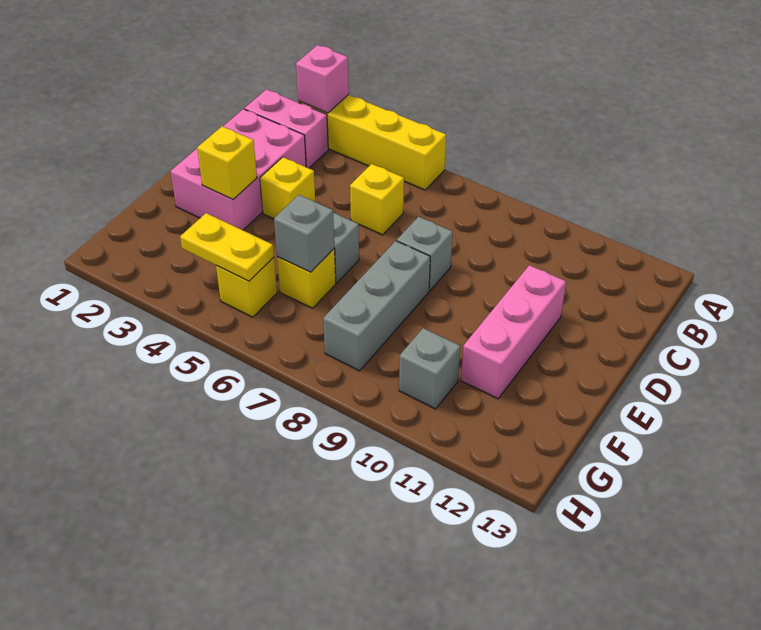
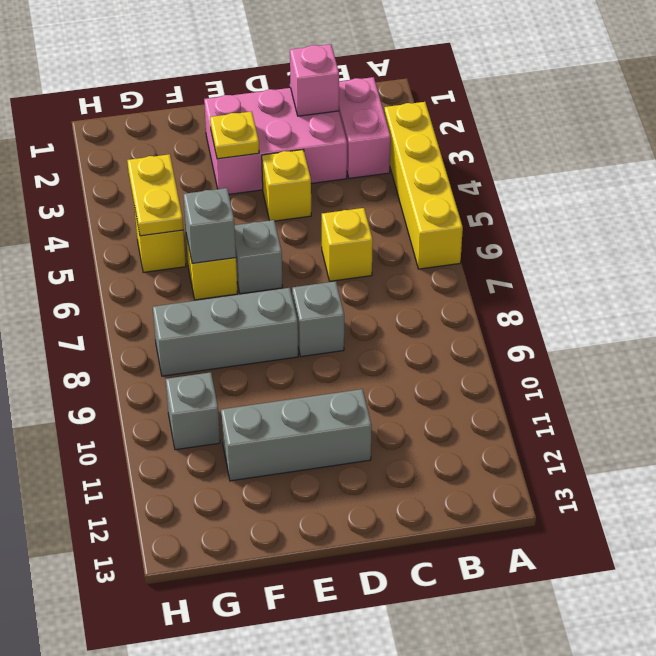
pink brick A3 level 2 -> pink brick C2 level 2
pink brick D11:F11 level 1 -> grey brick D11:F11 level 1
yellow brick E3 level 2 -> yellow plate E3 level 2

